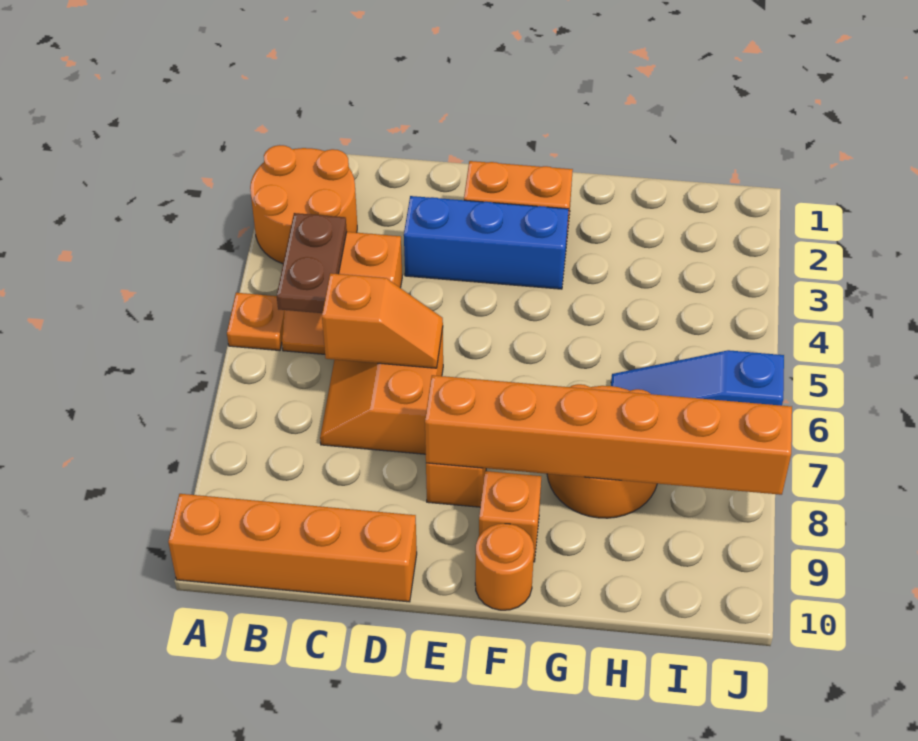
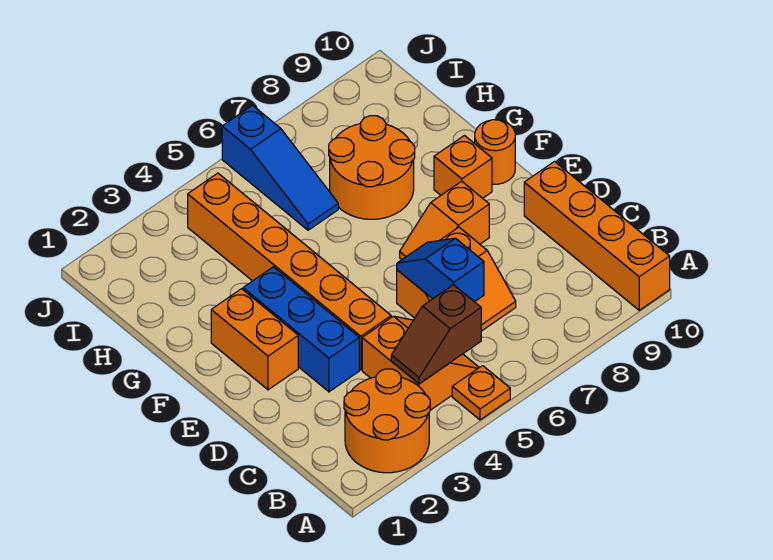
brown plate B4:B5 level 2 -> brown slope B4:B5 level 2 top 5
orange slope C6:D6 level 2 top C -> blue slope C6:D6 level 2 top C
orange brick E8:J8 level 2 -> orange brick D4:I4 level 1

